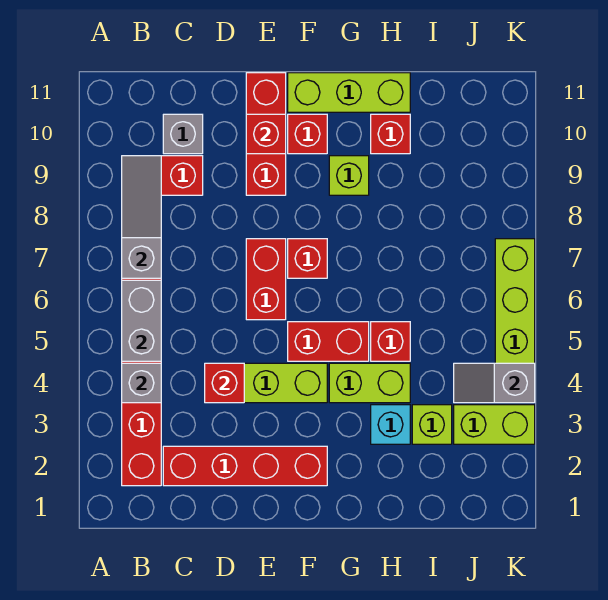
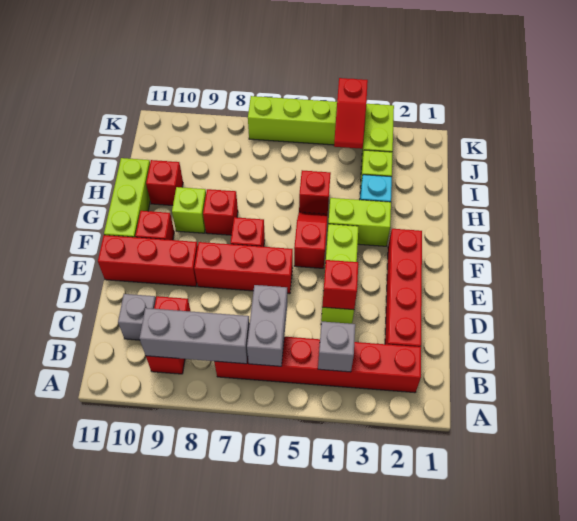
grey brick B5:B6 level 2 -> grey brick B6:C6 level 2
grey slope B7:B9 level 2 top 7 -> grey brick B7:B9 level 2
red brick E6:E7 level 1 -> red brick E6:E8 level 1
red brick E10 level 2 -> red brick G8 level 1
red brick F5:G5 level 1 -> red slope F5:G5 level 1 top F
lime brick G4:H4 level 1 -> lime brick G3:G4 level 1
grey slope J4:K4 level 2 top K -> red slope J4:K4 level 2 top K

